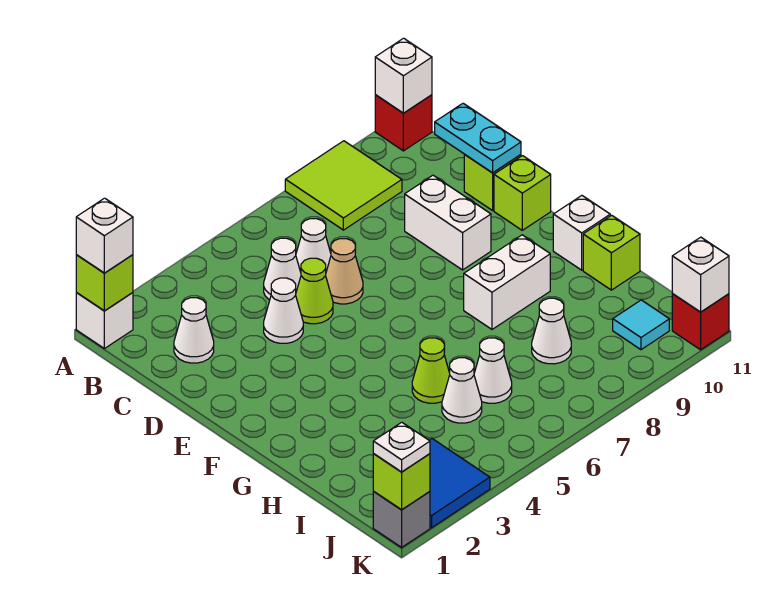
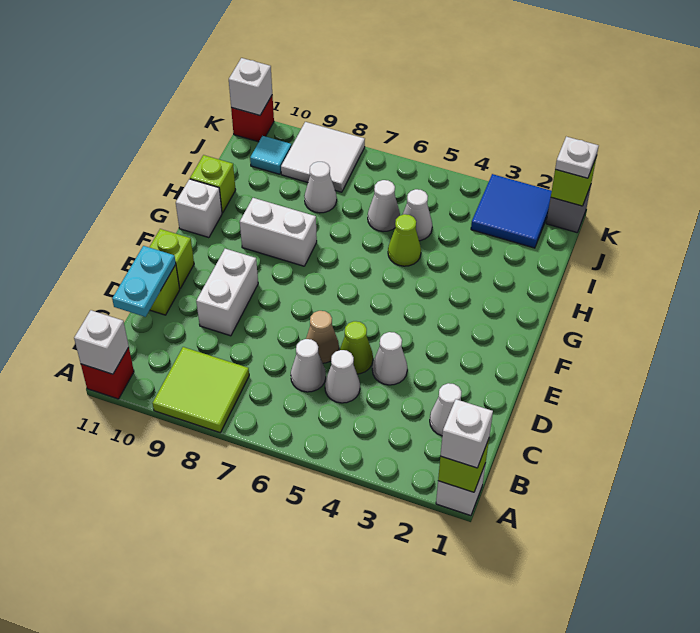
none -> white tile J8:K9 level 1

